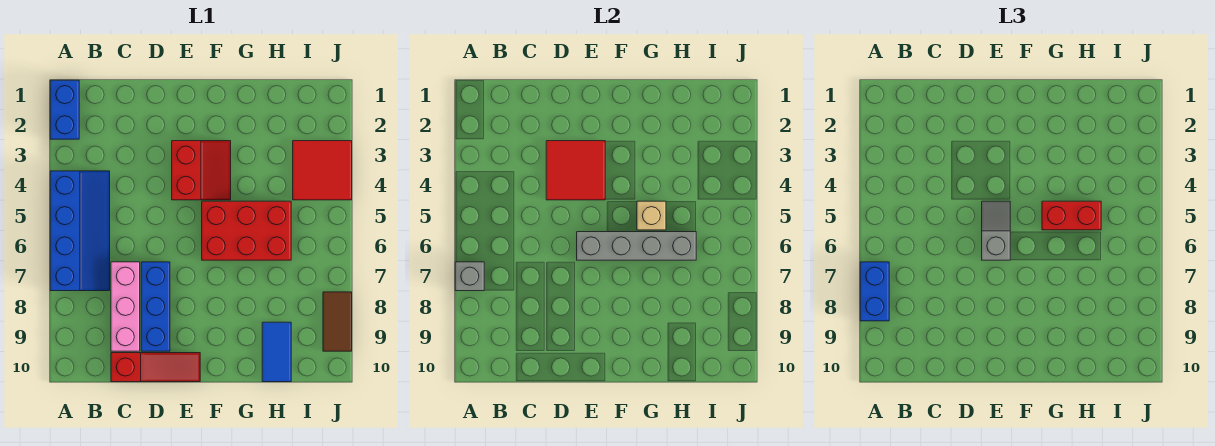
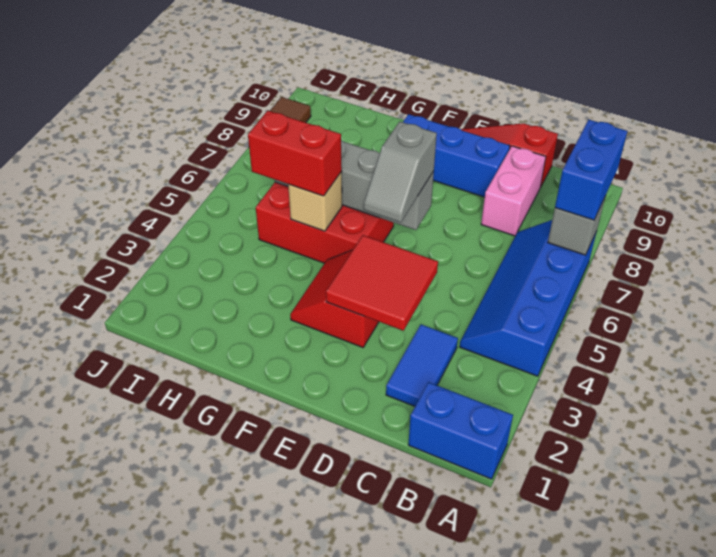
blue brick A1:A2 level 1 -> blue brick A1:B1 level 1
pink brick C7:C9 level 1 -> pink brick C8:C9 level 1
blue brick D7:D9 level 1 -> blue brick D9:F9 level 1
blue tile H9:H10 level 1 -> blue tile C2:C3 level 1
red tile I3:J4 level 1 -> none

